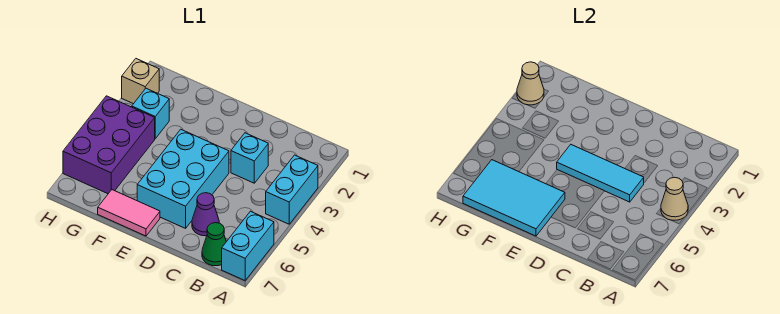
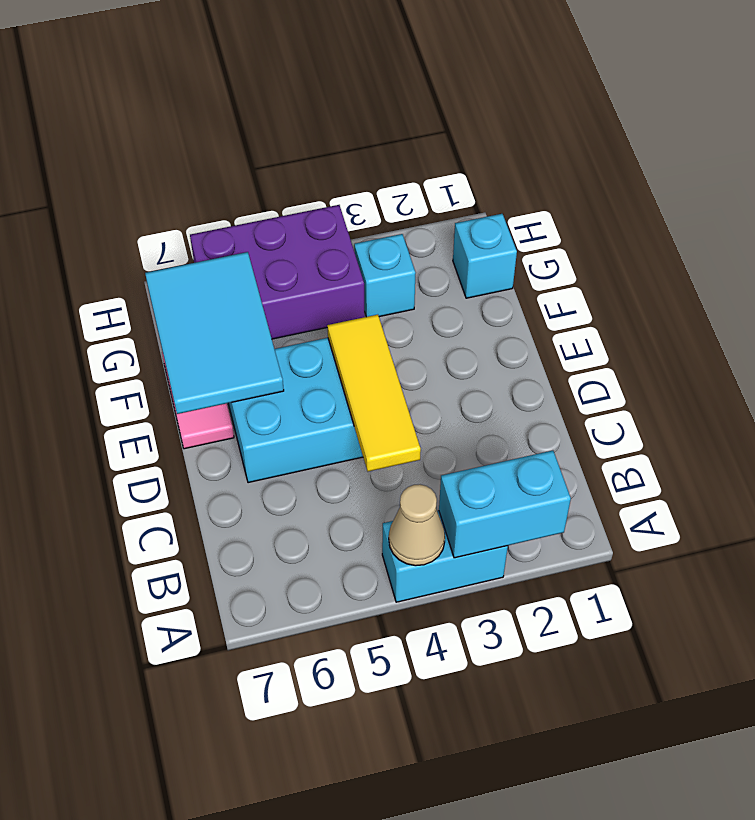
cyan brick A6:A7 level 1 -> cyan brick A2:A3 level 2
green cone B7 level 1 -> none
cyan brick C3 level 1 -> cyan brick G1 level 1
cyan tile C4:E4 level 2 -> yellow tile C4:E4 level 2
purple cone C6 level 1 -> none
tan brick H2 level 1 -> none
tan cone H2 level 2 -> none

